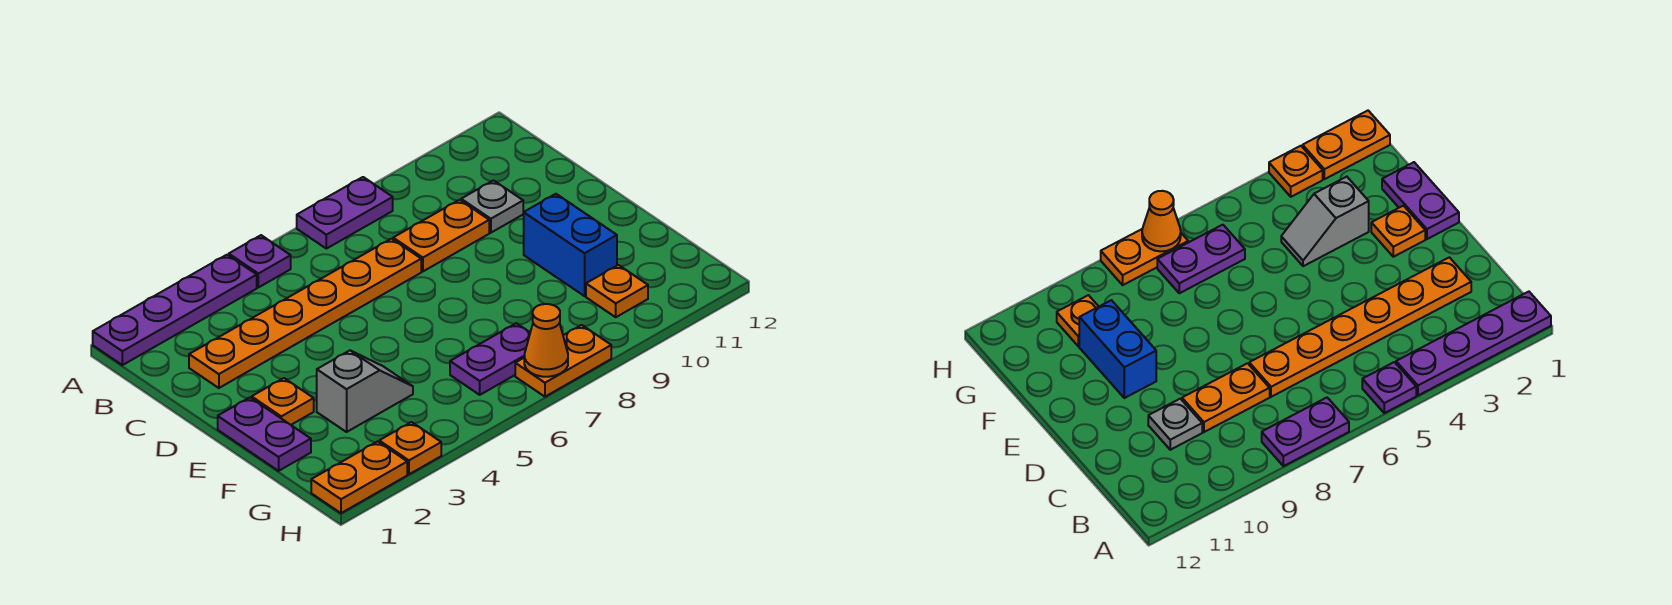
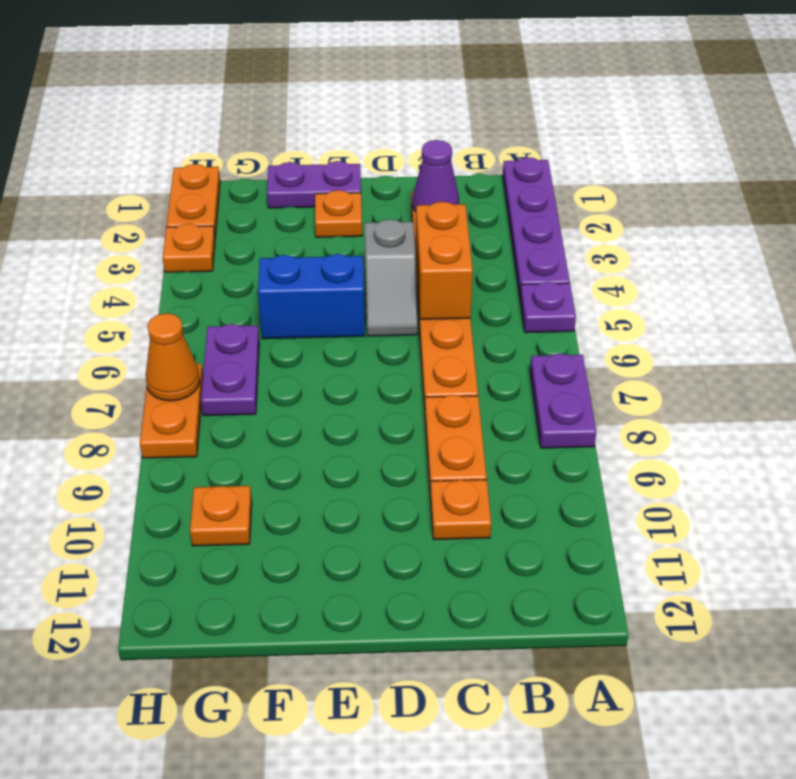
none -> purple cone C2 level 2
none -> orange brick C4:C5 level 2
grey plate C10 level 1 -> orange plate C10 level 1
blue brick E10:F10 level 1 -> blue brick E5:F5 level 1
grey slope F3:F4 level 1 top 3 -> grey slope D4:D5 level 1 top 4

